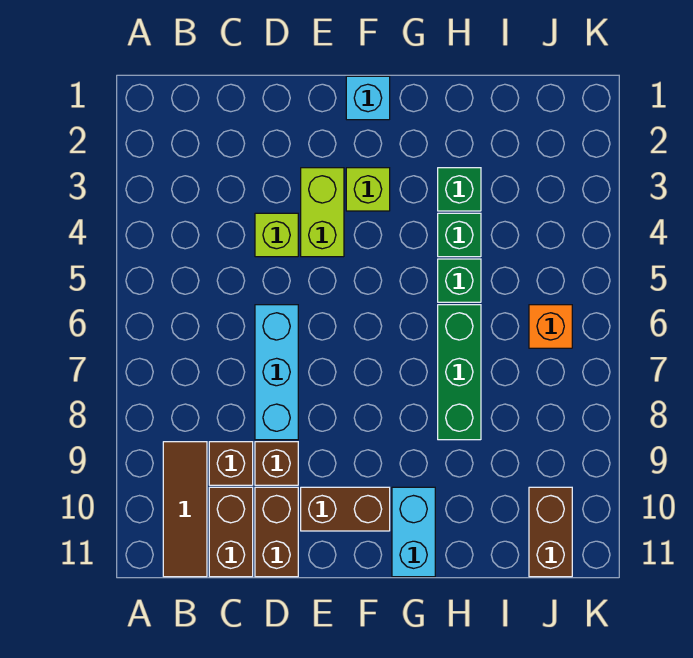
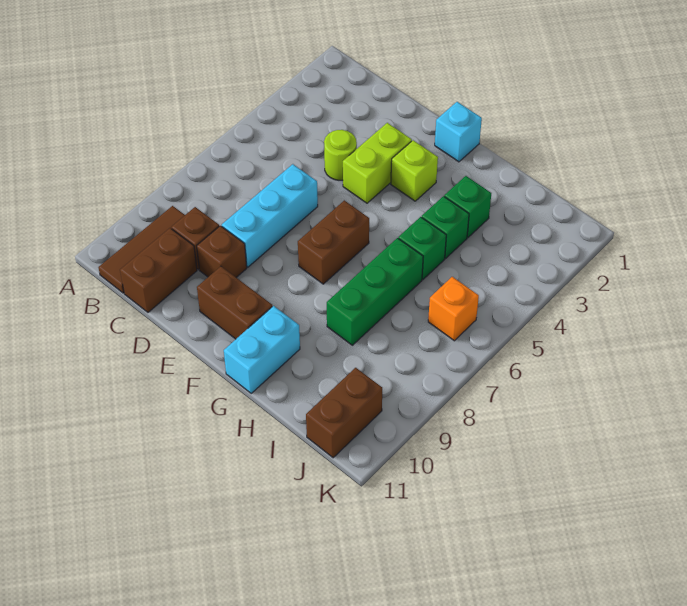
lime brick D4 level 1 -> lime round brick D4 level 1
brown brick D10:D11 level 1 -> brown brick F6:F7 level 1

